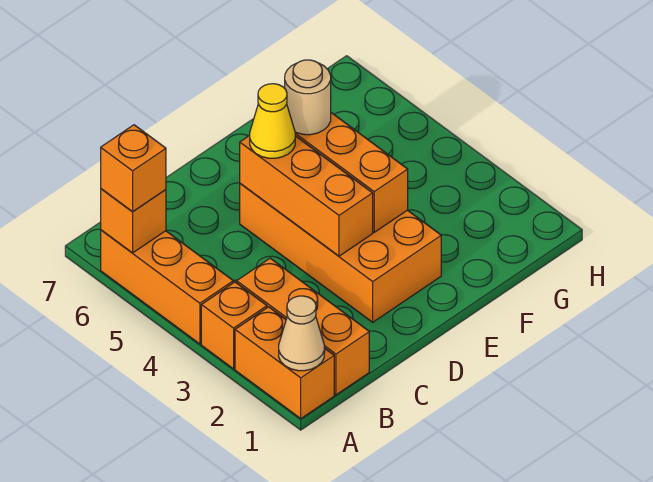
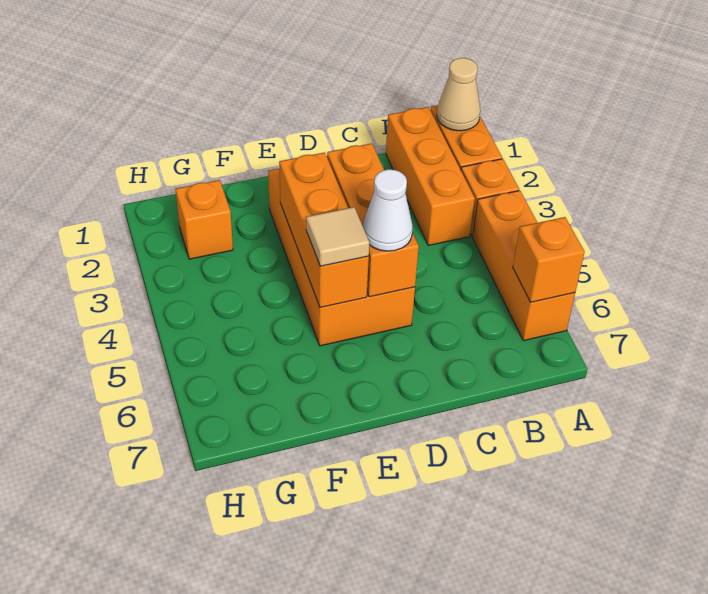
orange brick A6 level 3 -> orange brick G2 level 1
yellow cone D5 level 3 -> white cone D5 level 3
tan round brick E5 level 3 -> tan tile E5 level 3

